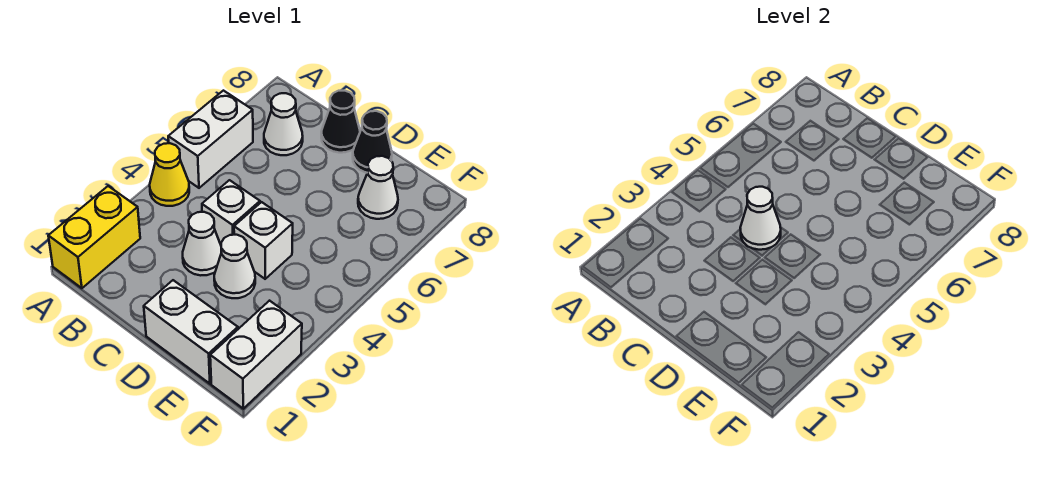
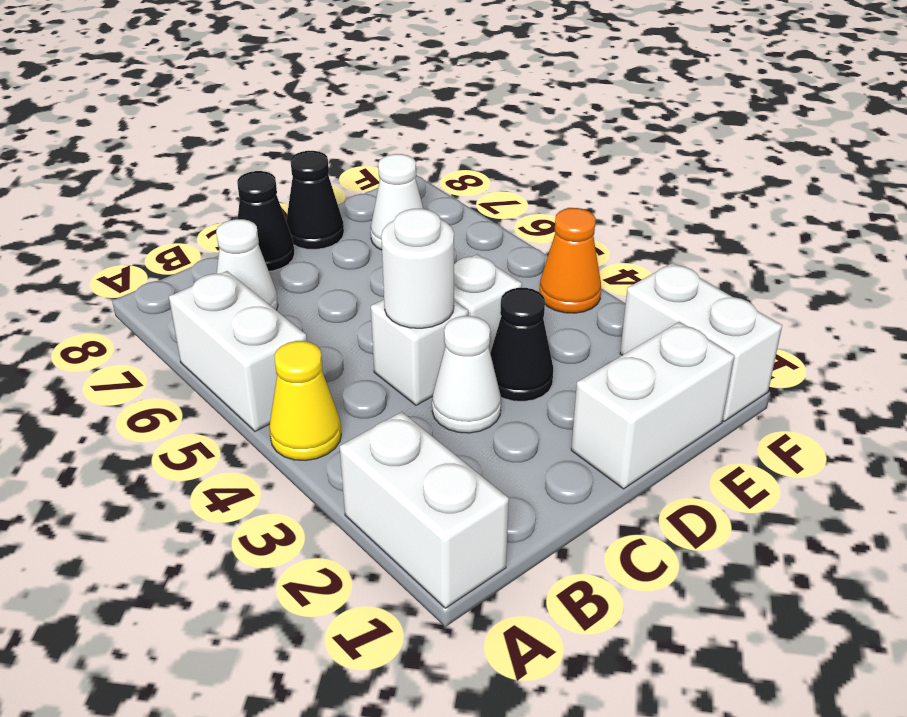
yellow brick A1:A2 level 1 -> white brick A1:A2 level 1
white cone C4 level 2 -> white round brick C4 level 2
white cone D3 level 1 -> black cone D3 level 1
none -> orange cone F4 level 1

